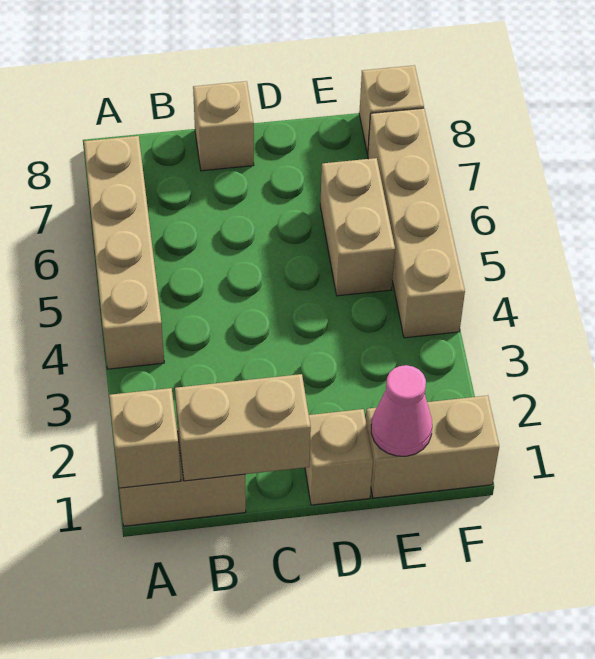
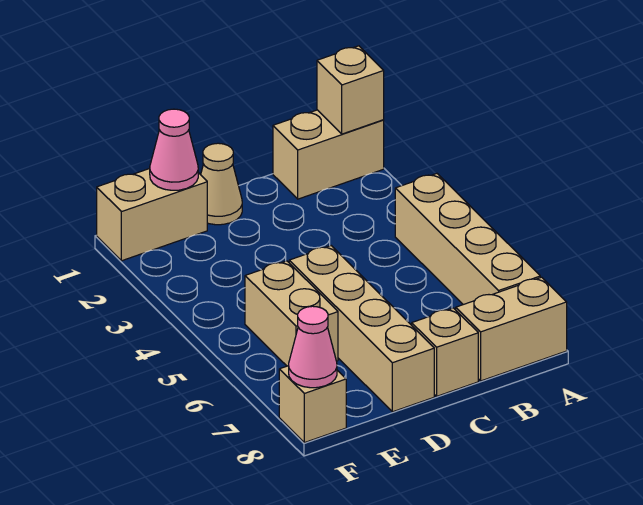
tan brick B1:C1 level 2 -> tan brick A8:B8 level 1
tan brick D1 level 1 -> tan cone D1 level 1
tan brick F4:F7 level 1 -> tan brick D5:D8 level 1
none -> pink cone F8 level 2

